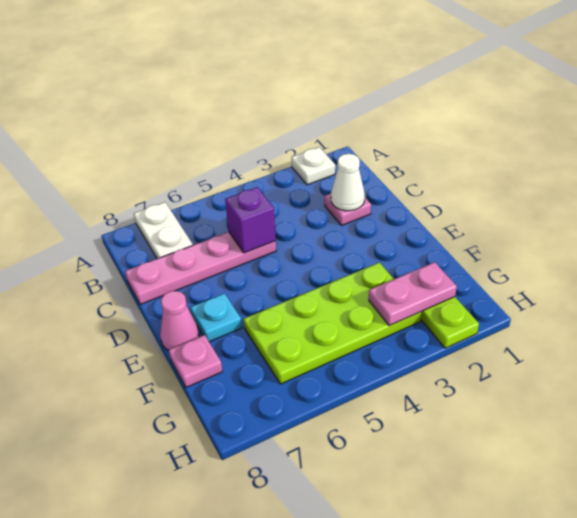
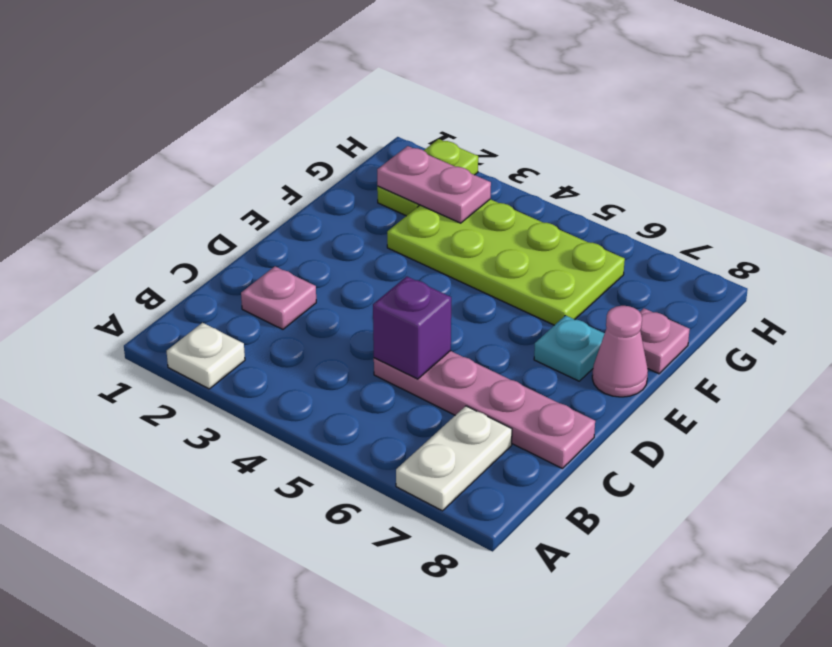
white cone C2 level 2 -> none

